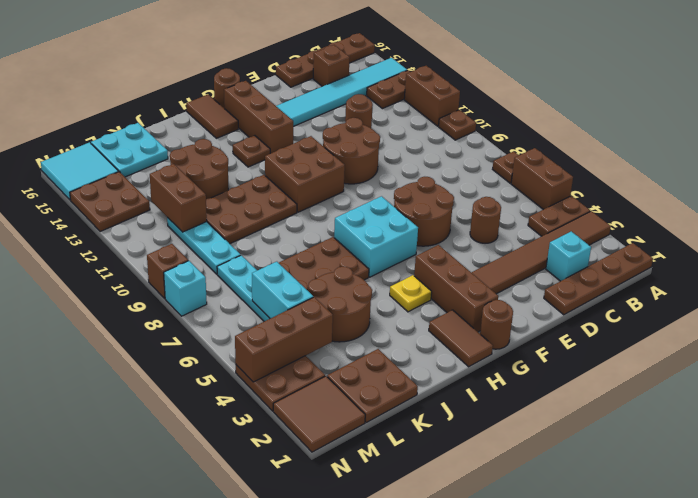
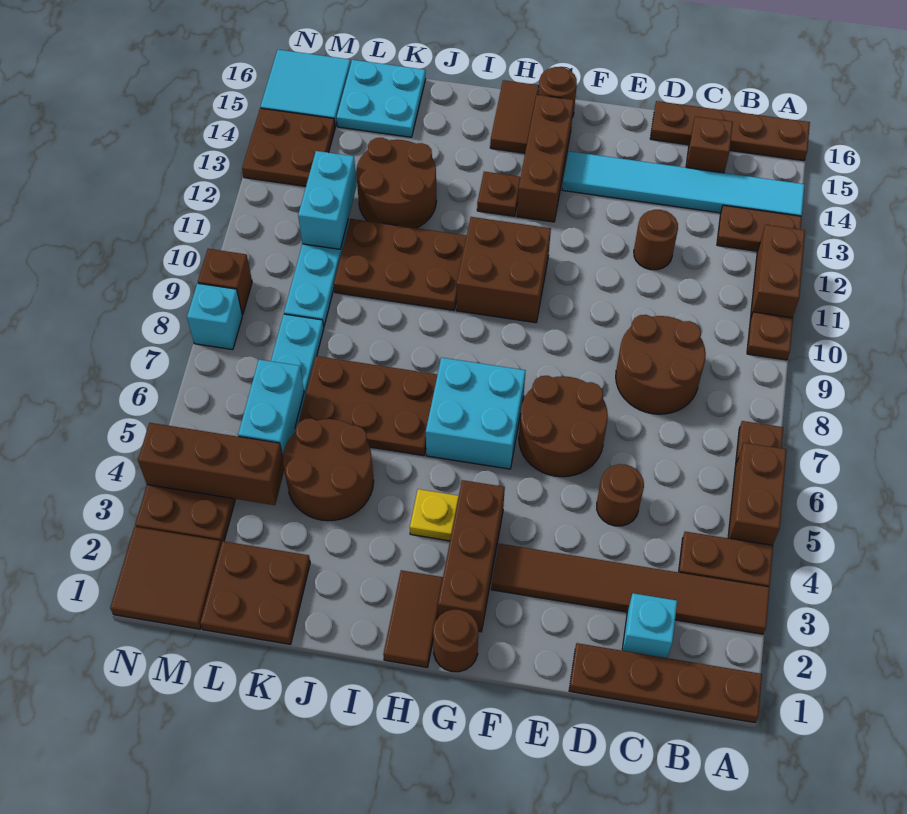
brown round brick E10:F11 level 1 -> brown round brick C8:D9 level 1
brown brick L11:L12 level 2 -> cyan brick L11:L12 level 2

